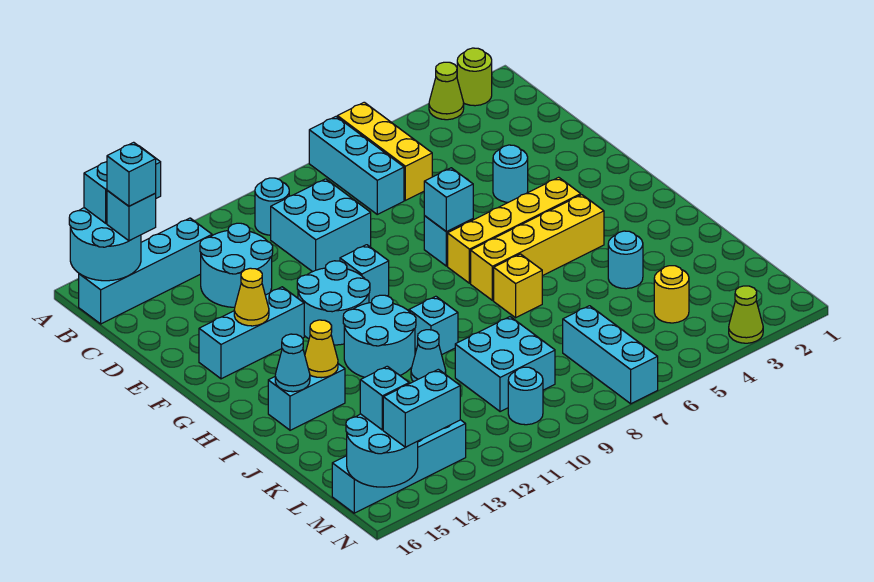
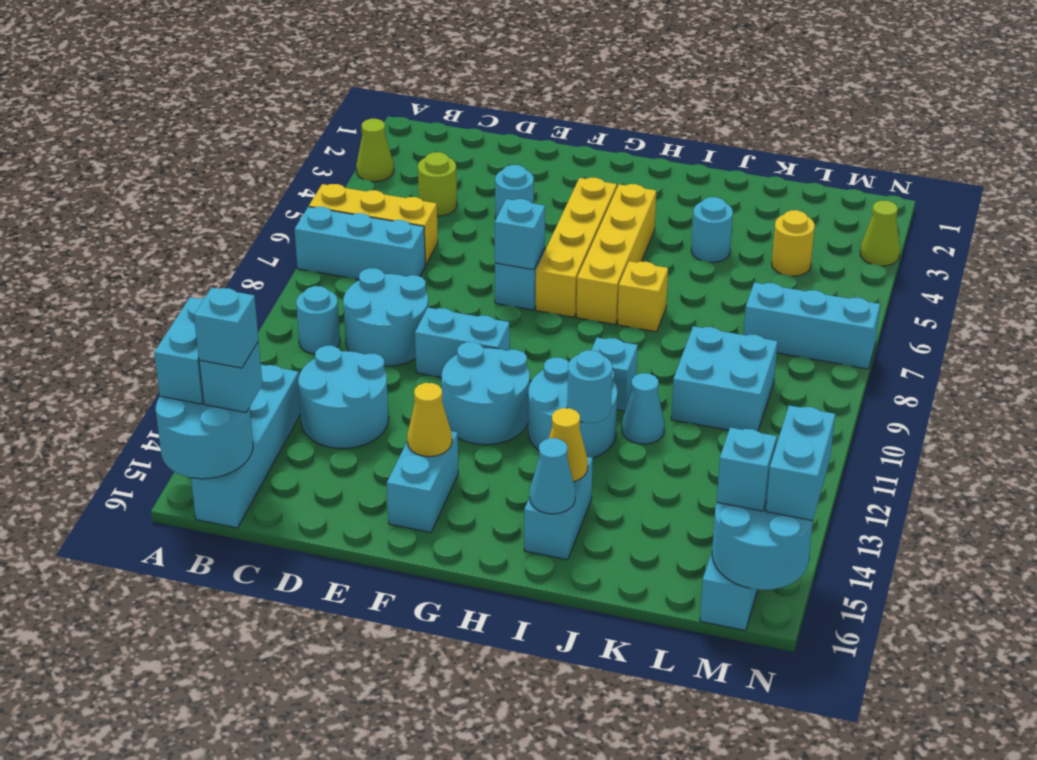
lime round brick A2 level 1 -> lime round brick C4 level 1
cyan brick C9:D10 level 1 -> cyan round brick C9:D10 level 1
cyan brick F10 level 1 -> cyan brick E10:F10 level 1
cyan brick F13:F15 level 1 -> cyan brick F14:F15 level 1
cyan round brick M10 level 1 -> cyan round brick I12 level 2

